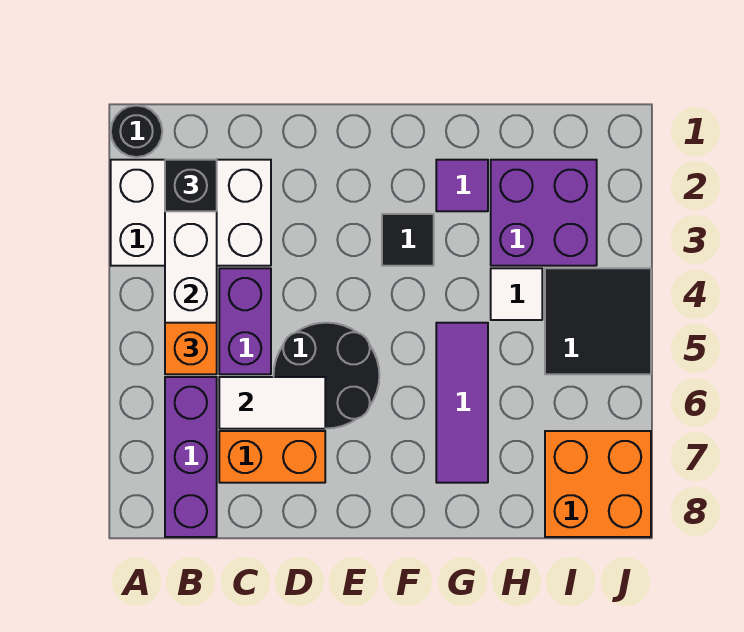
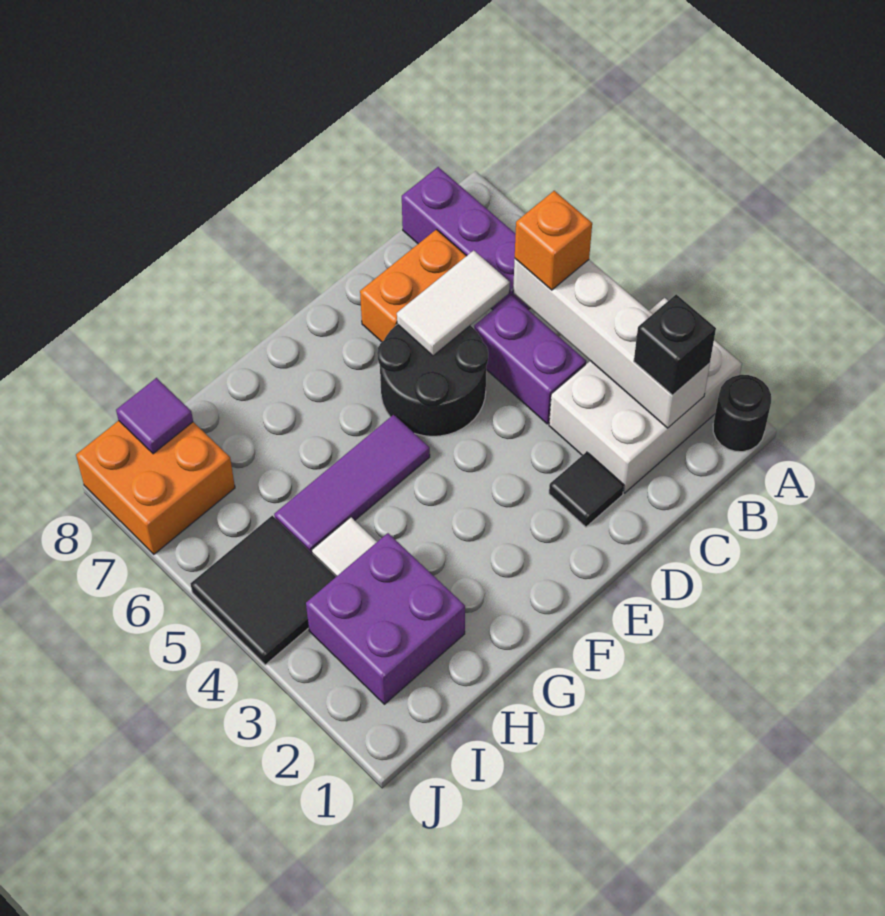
black tile F3 level 1 -> black tile D2 level 1
purple tile G2 level 1 -> purple tile I8 level 2
purple tile G5:G7 level 1 -> purple tile F5:H5 level 1

